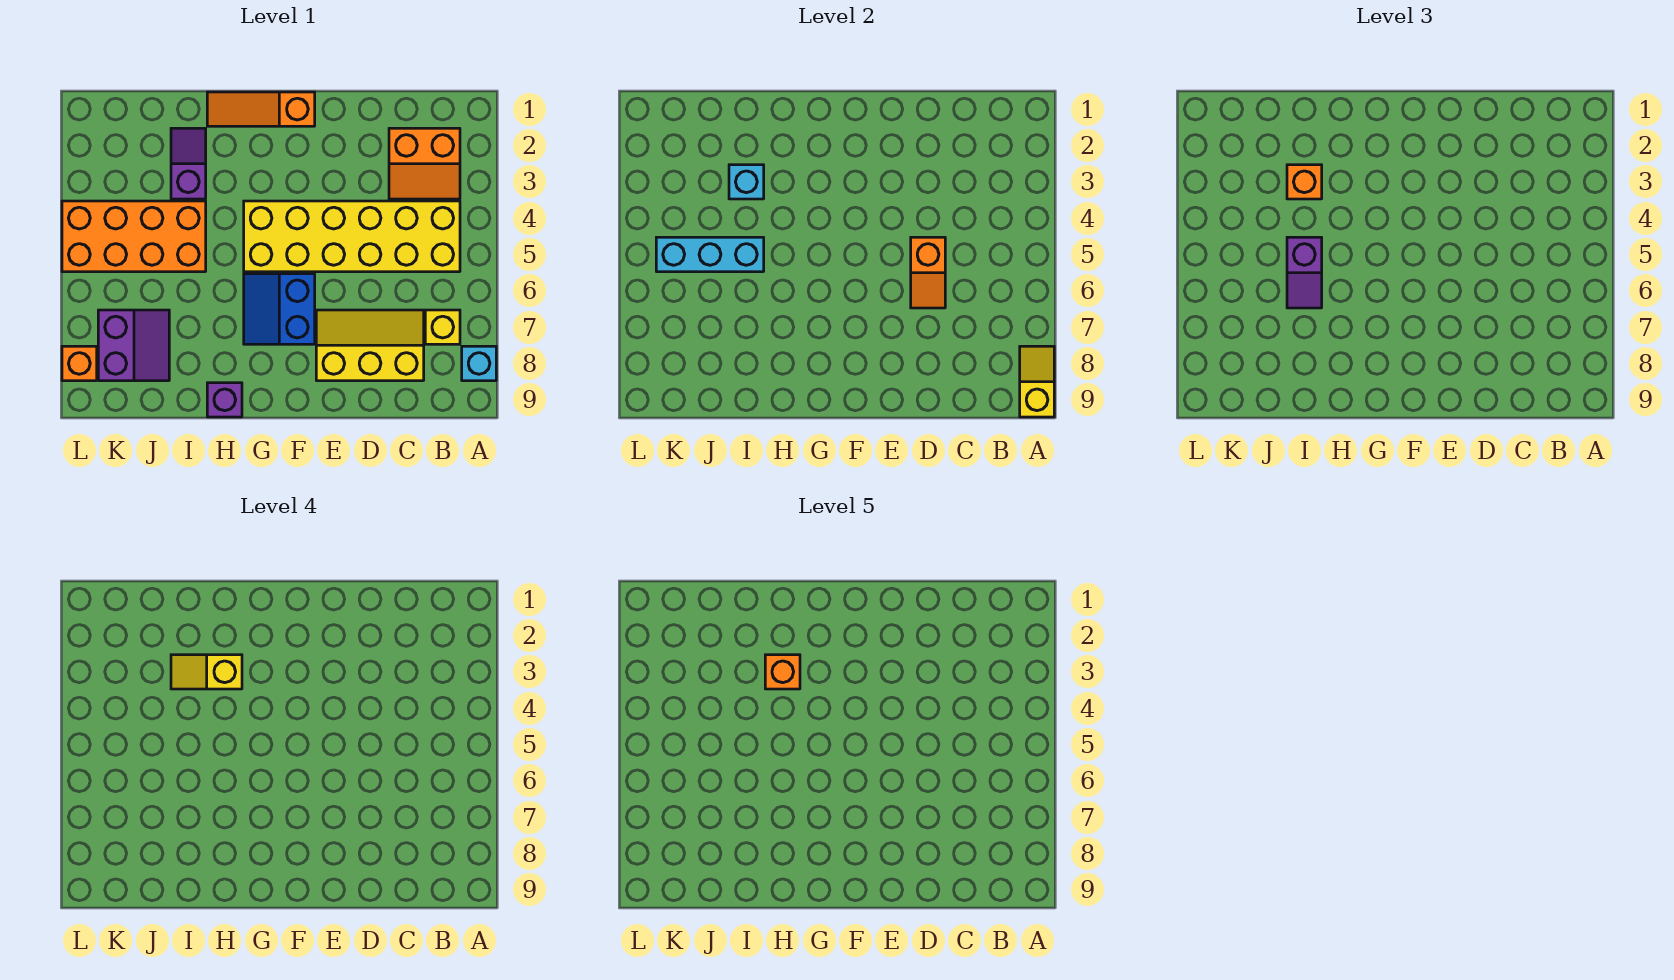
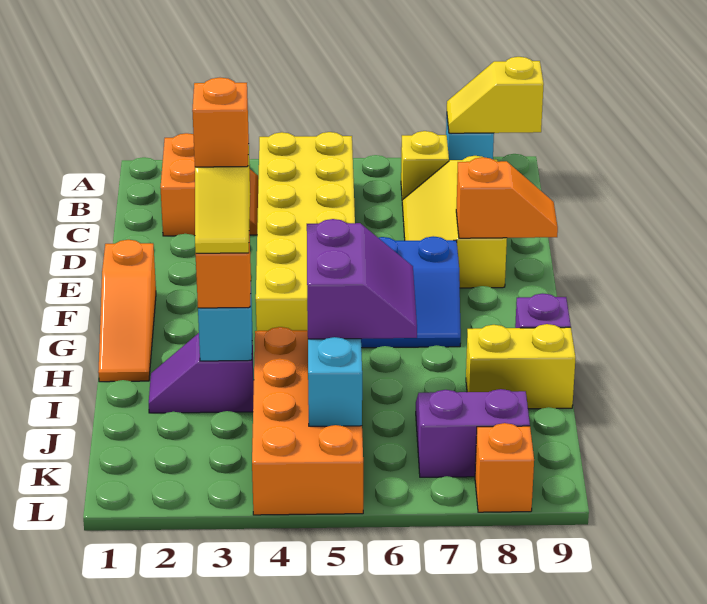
orange slope D5:D6 level 2 top 5 -> orange slope E8:E9 level 2 top 8
purple slope I5:I6 level 3 top 5 -> purple slope I5:J6 level 3 top 5
none -> yellow brick I8:I9 level 1

